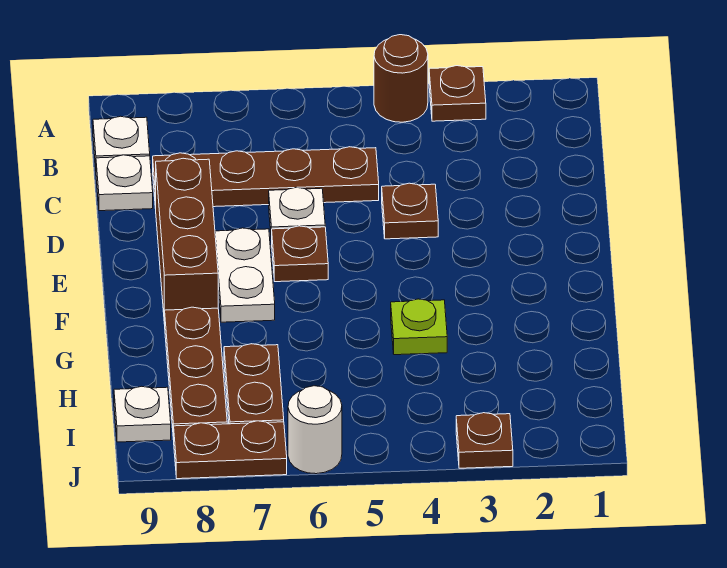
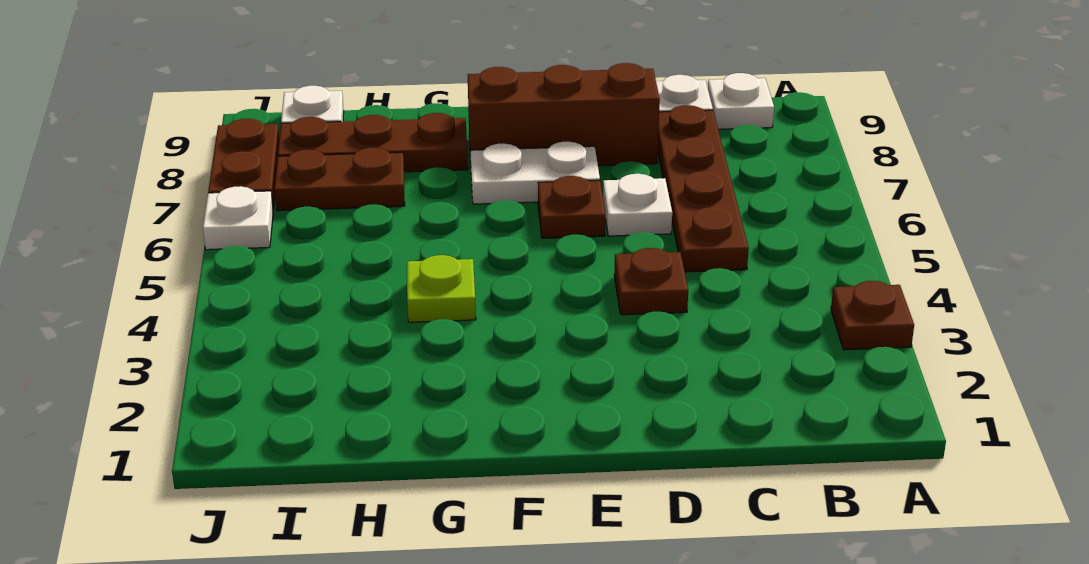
brown round brick A4 level 1 -> none
brown plate J3 level 1 -> none
white round brick J6 level 1 -> white plate J6 level 1

